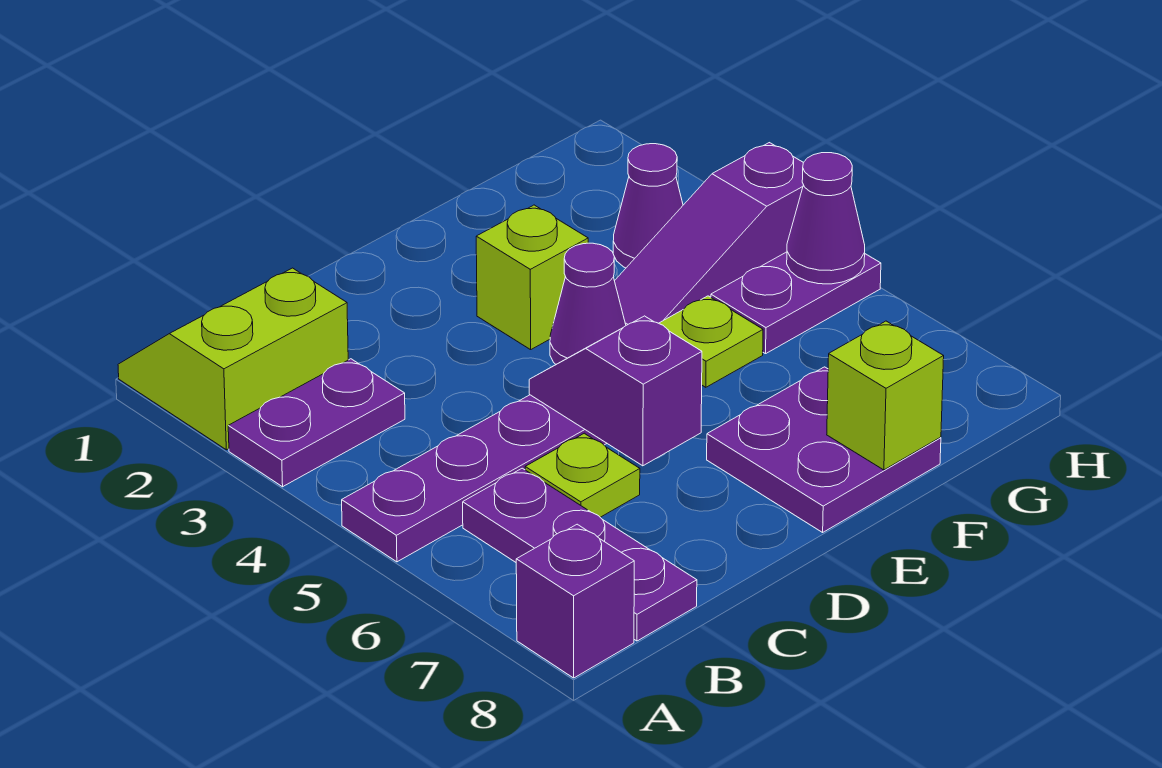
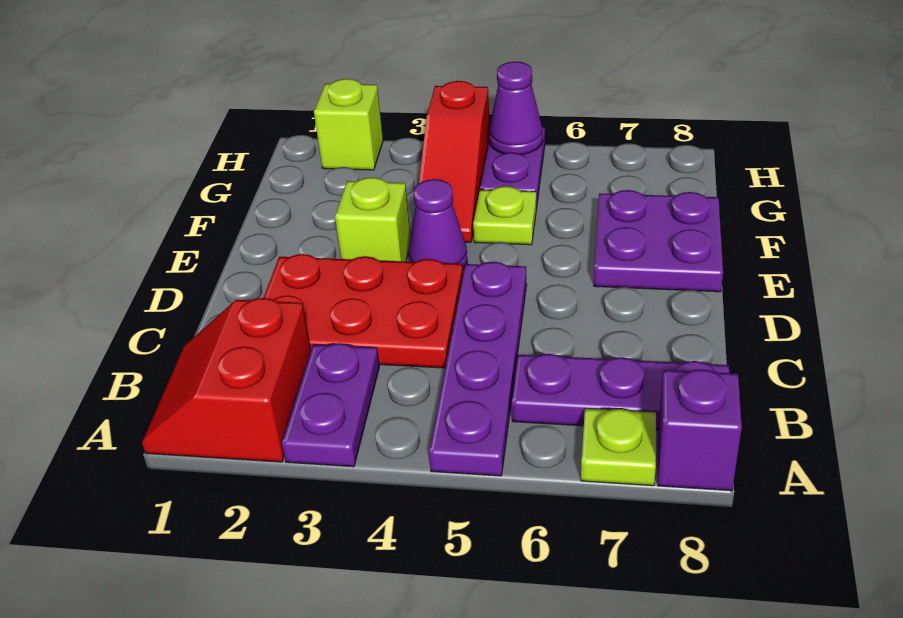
lime slope A1:B2 level 1 top 2 -> red slope A1:B2 level 1 top 2
none -> red plate C2:D4 level 1
lime plate C6 level 1 -> lime plate A7 level 1
purple slope D5:D6 level 2 top 6 -> none
purple slope F4:H4 level 1 top H -> red slope F4:H4 level 1 top H
lime brick F8 level 2 -> lime brick H2 level 1
purple cone G3 level 1 -> none

